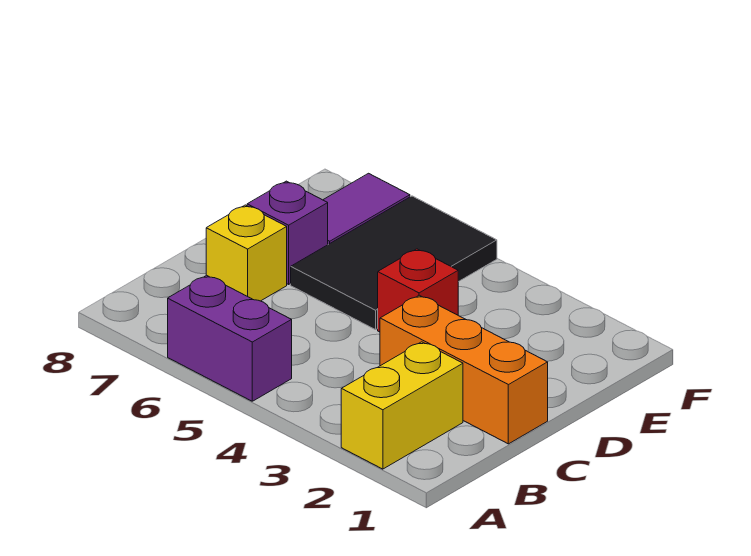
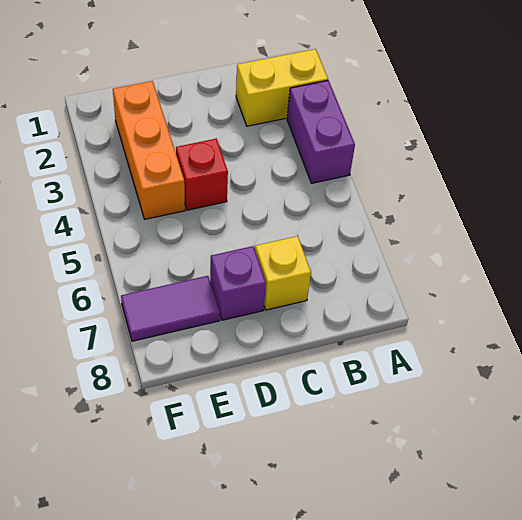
purple brick A5:A6 level 1 -> purple brick A3:A4 level 1
orange brick C1:C3 level 1 -> orange brick E2:E4 level 1
black tile D5:F6 level 1 -> none

